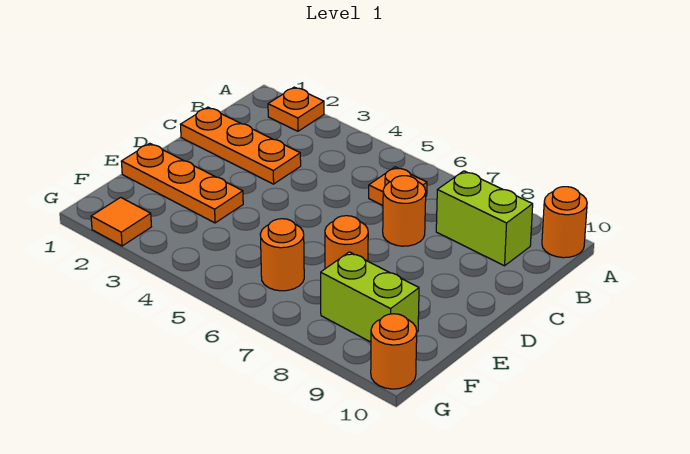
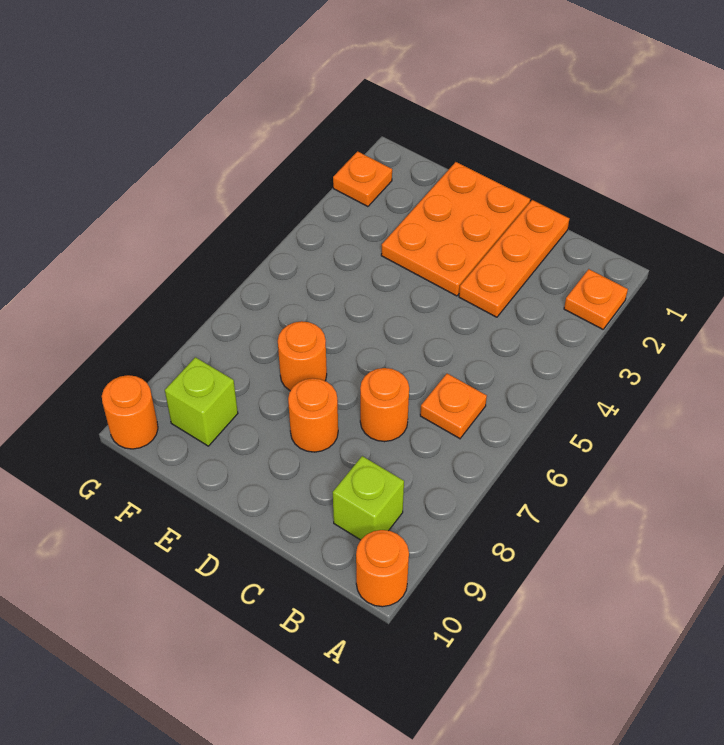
lime brick B8:B9 level 1 -> lime brick B9 level 1
orange plate E1:E3 level 1 -> orange plate D1:E3 level 1
orange round brick F6 level 1 -> orange round brick D8 level 1
lime brick F8:F9 level 1 -> lime brick F9 level 1
orange tile G2 level 1 -> orange plate G2 level 1

